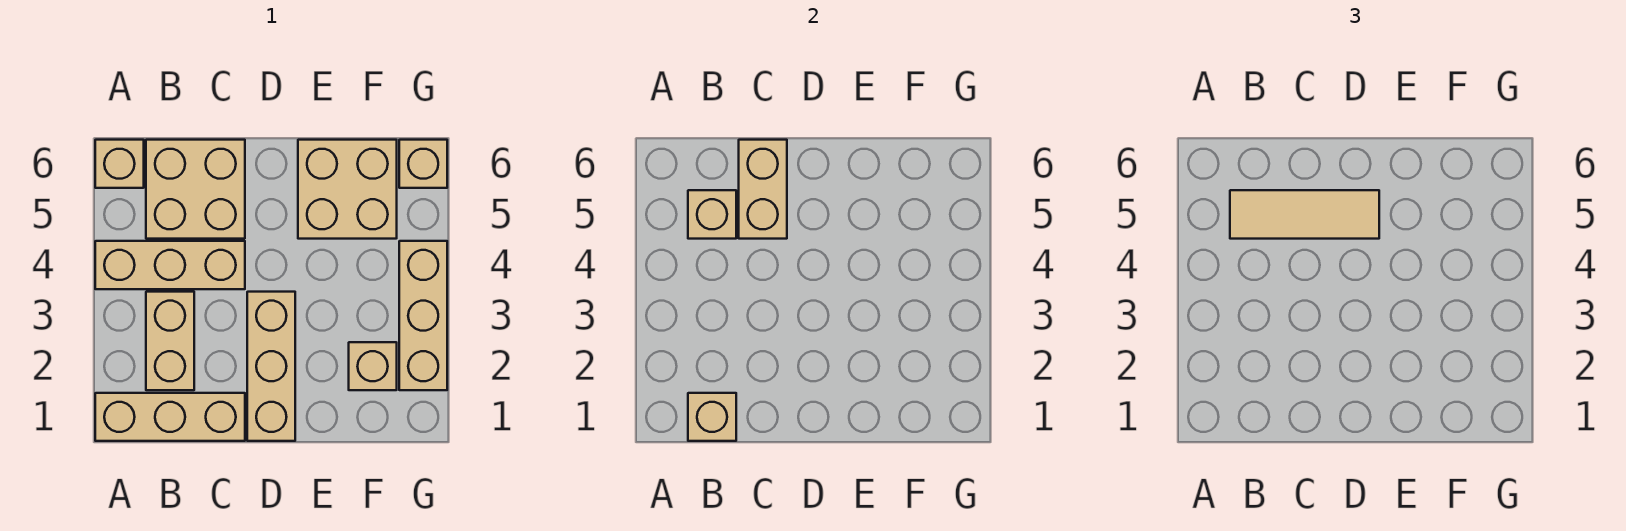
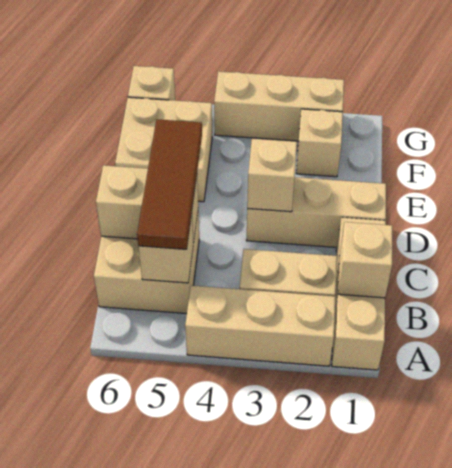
tan brick A4:C4 level 1 -> tan brick A2:A4 level 1
tan brick A6 level 1 -> tan brick D3 level 2
tan tile B5:D5 level 3 -> brown tile B5:D5 level 3

